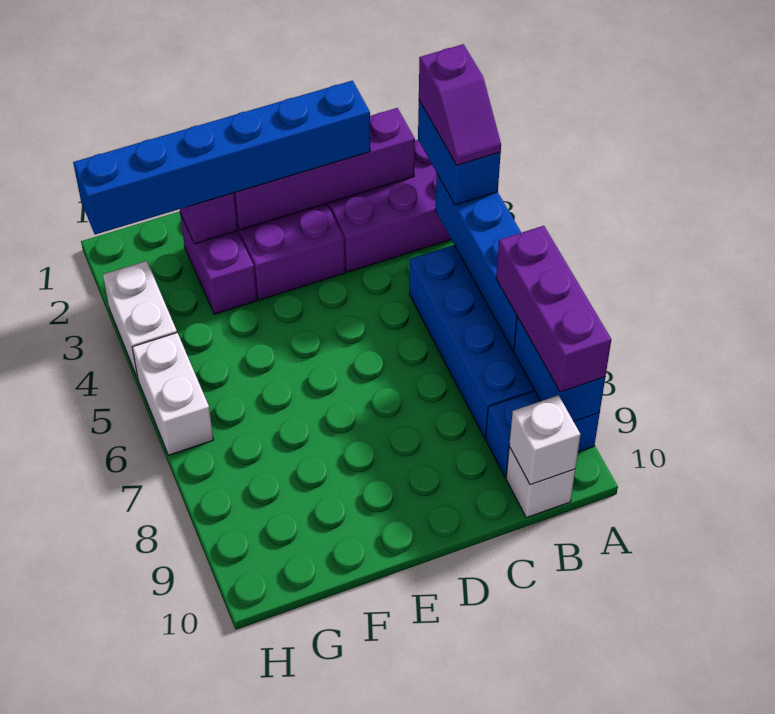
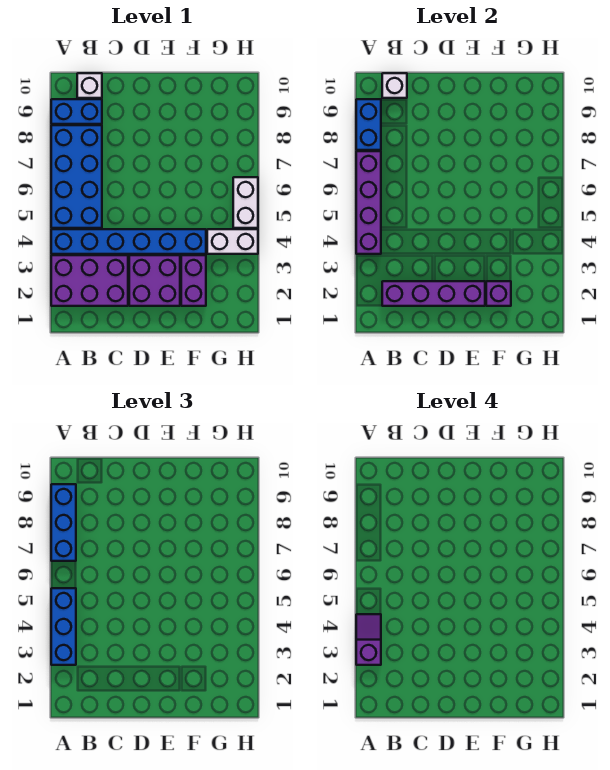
blue brick A3:A4 level 3 -> blue brick A3:A5 level 3
blue brick A4:A7 level 2 -> purple brick A4:A7 level 2
purple brick A7:A9 level 3 -> blue brick A7:A9 level 3
blue brick C2:H2 level 3 -> blue brick A4:F4 level 1
white brick H3:H4 level 1 -> white brick G4:H4 level 1

